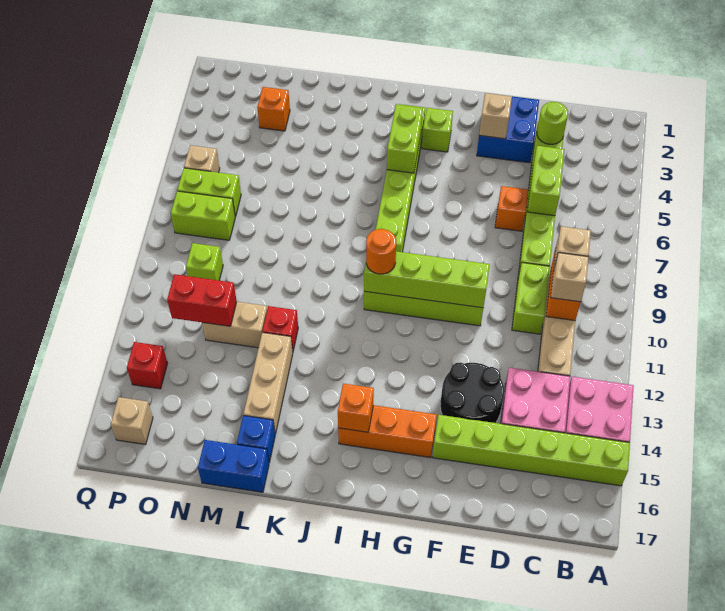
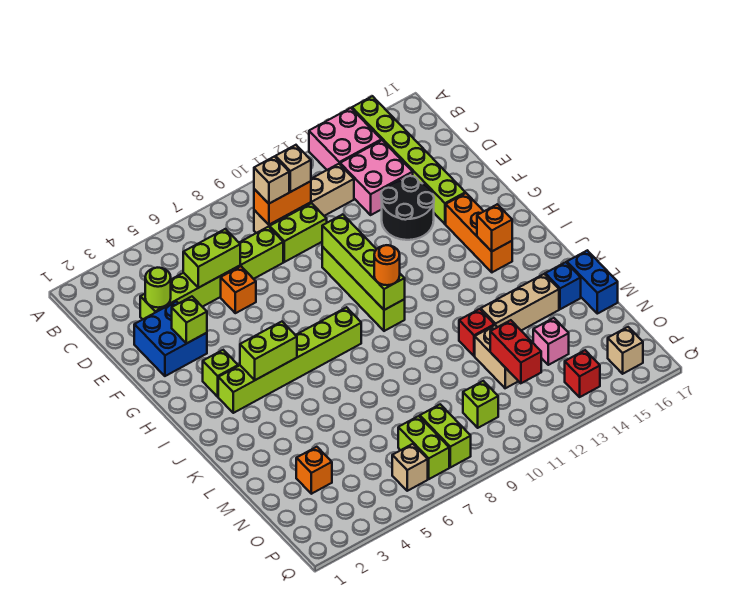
tan brick F3 level 2 -> lime brick F3 level 2
none -> pink brick N14 level 1

